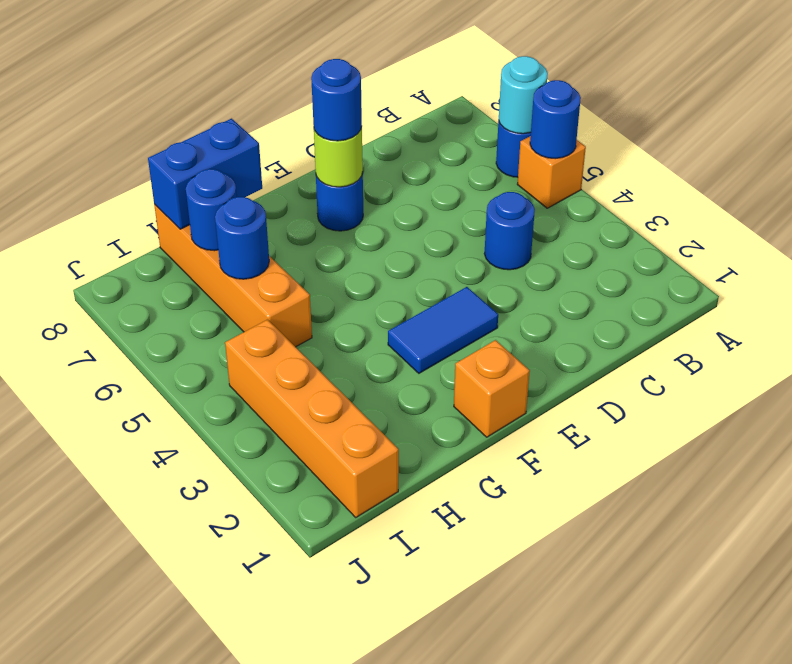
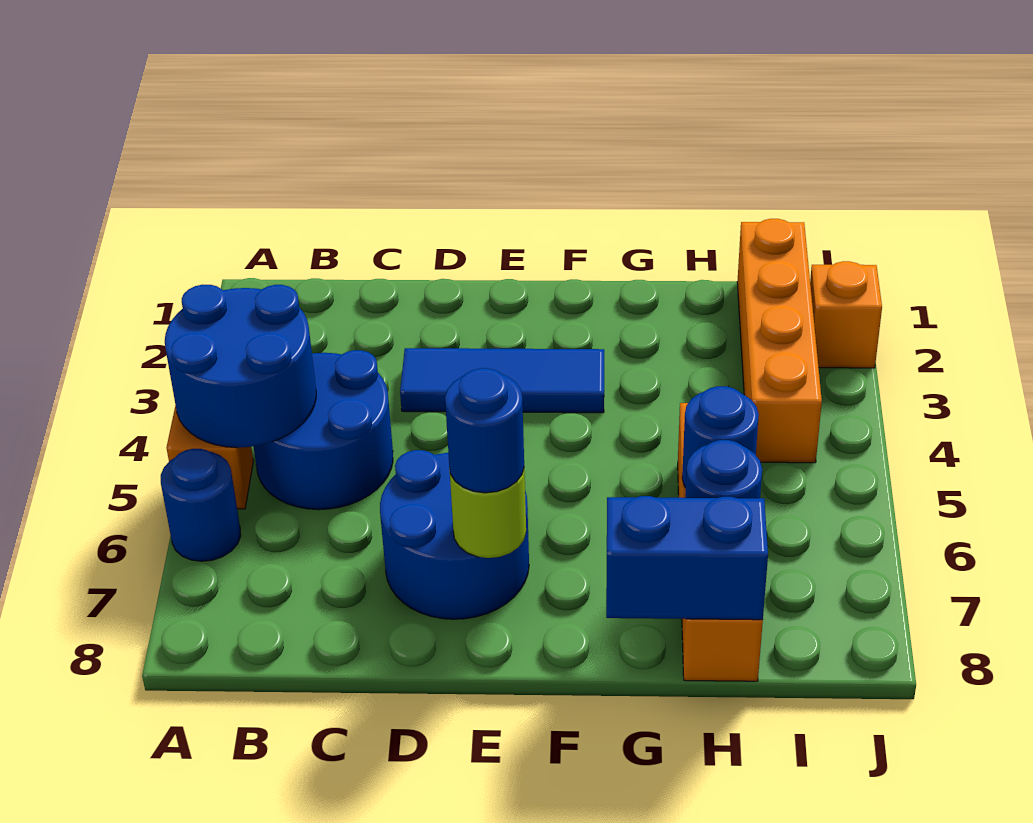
blue round brick A5 level 2 -> blue round brick A4:B5 level 2
cyan round brick A6 level 2 -> none
blue round brick C4 level 1 -> blue round brick B4:C5 level 1
blue tile E3:F3 level 1 -> blue tile D3:F3 level 1
blue round brick E7 level 1 -> blue round brick D6:E7 level 1
orange brick F1 level 1 -> orange brick J2 level 1

